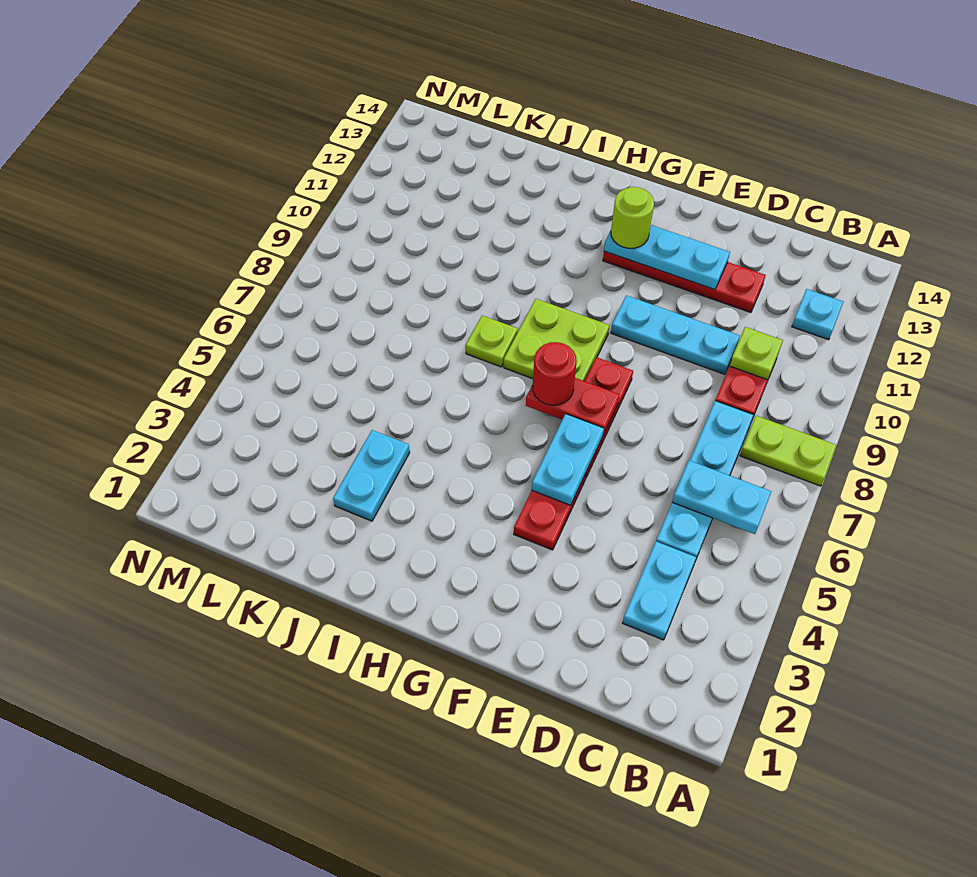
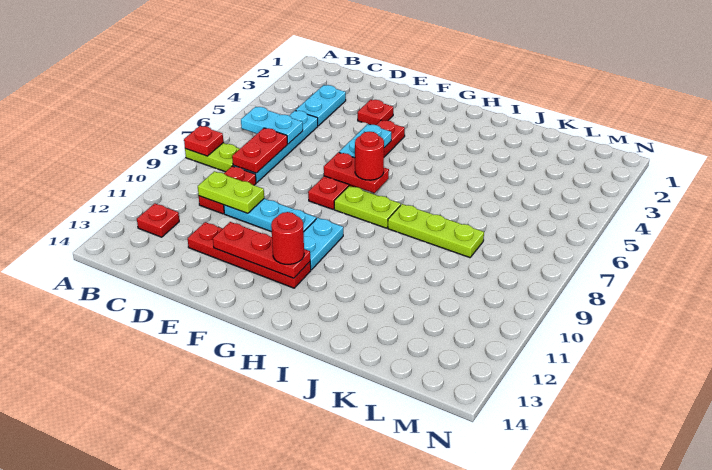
none -> red plate A8 level 2
cyan plate B12 level 1 -> red plate B12 level 1
none -> red plate C7:C8 level 2
lime plate C10 level 2 -> lime plate C10:D10 level 2
none -> red plate E3 level 1
cyan plate E12:G12 level 2 -> red plate E12:G12 level 2
lime plate G8:H9 level 1 -> lime plate G8:H8 level 1
lime round brick G12 level 3 -> red round brick G12 level 3
lime plate I8 level 1 -> lime plate I8:K8 level 1
cyan plate J3:J4 level 1 -> cyan plate G10:G11 level 1

